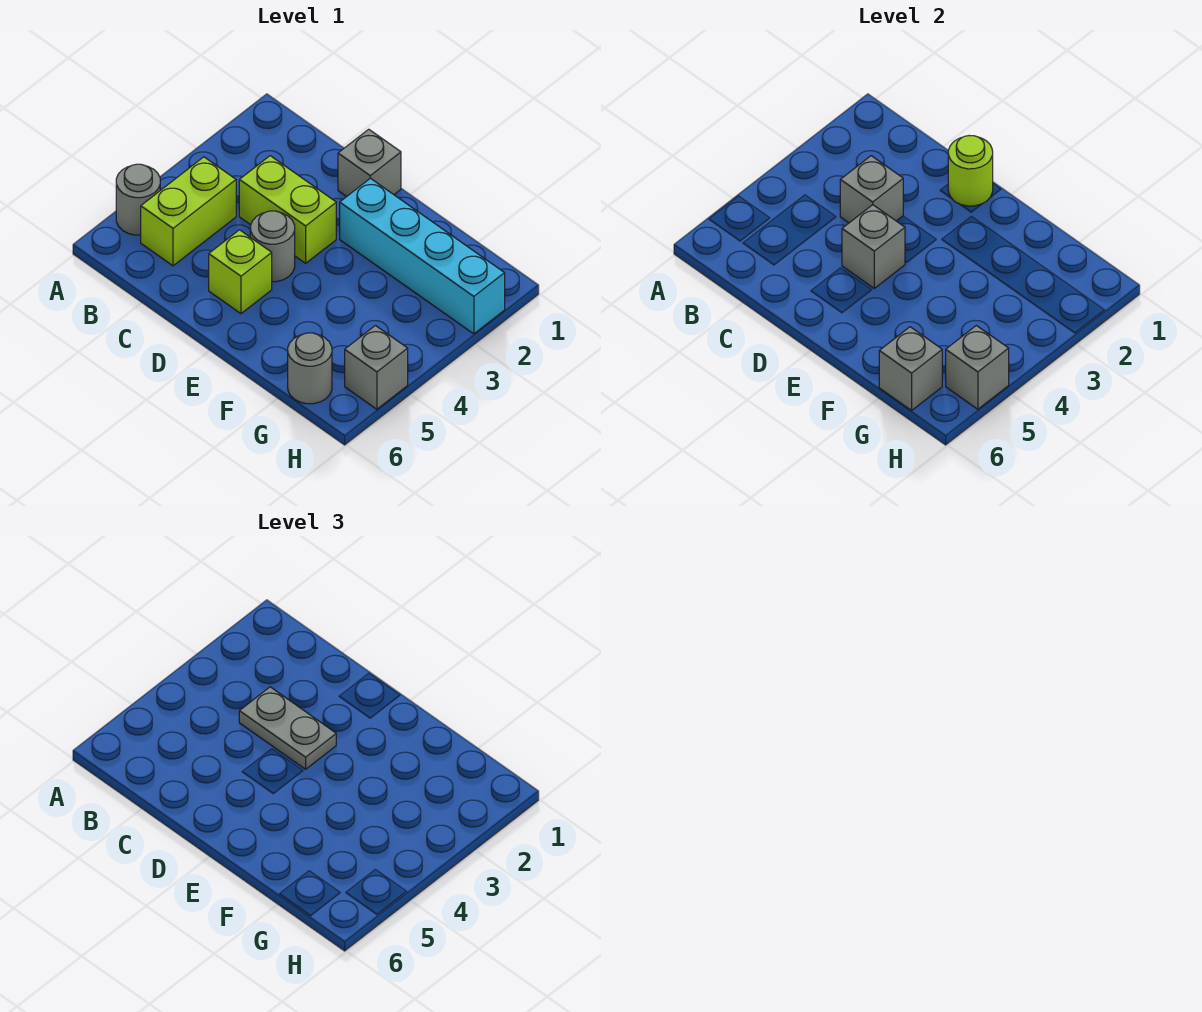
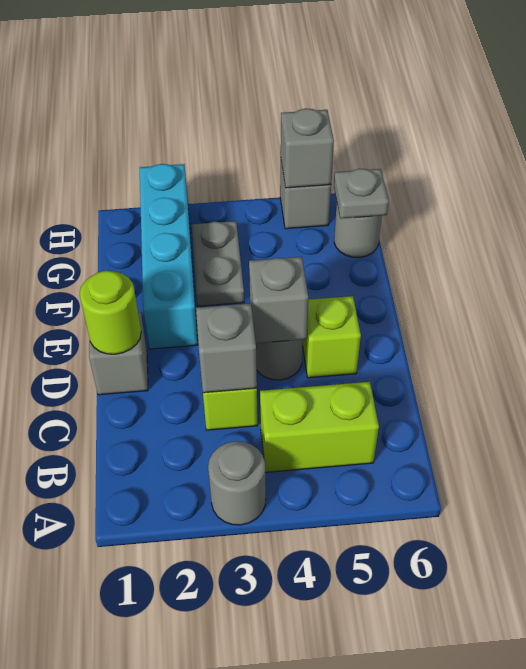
grey round brick A5 level 1 -> grey round brick A3 level 1
grey plate C3:D3 level 3 -> grey plate F3:G3 level 1
grey brick G6 level 2 -> grey plate G6 level 2

